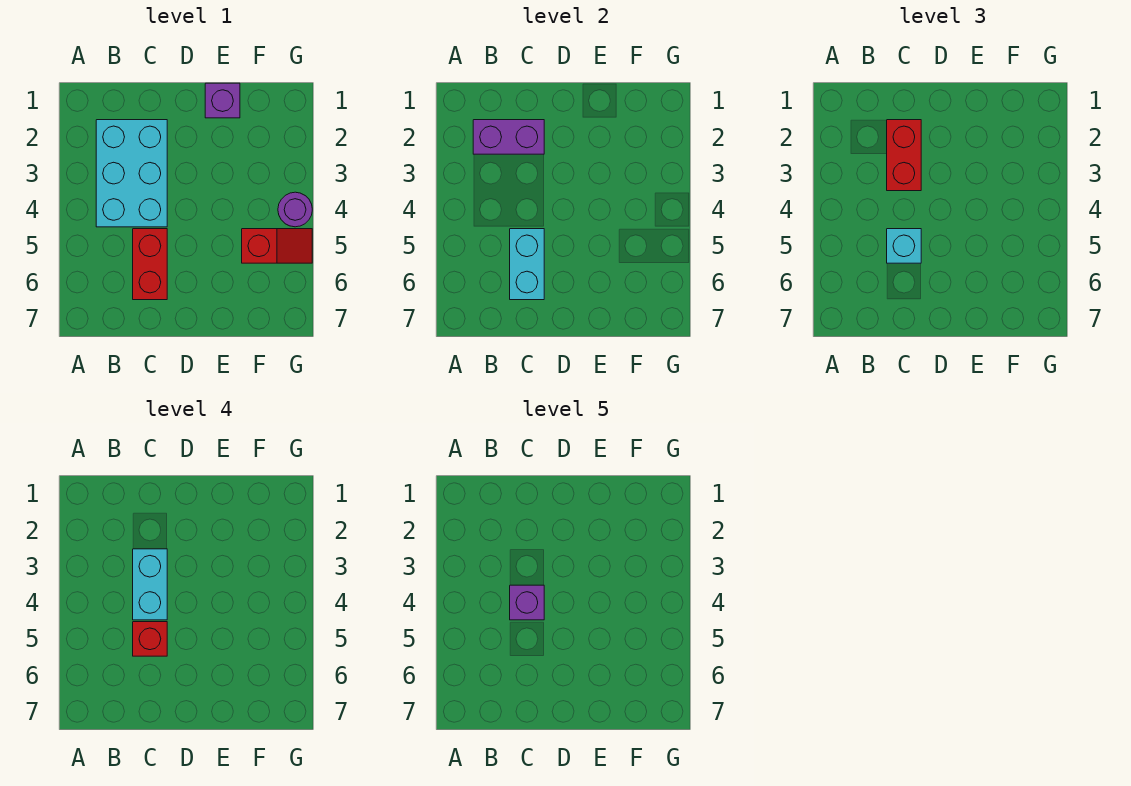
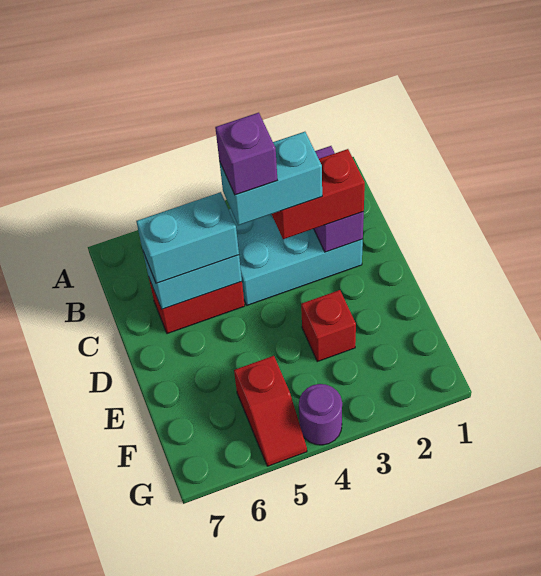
cyan brick C5 level 3 -> cyan brick C5:C6 level 3
red brick C5 level 4 -> red brick E3 level 1
purple brick E1 level 1 -> none

